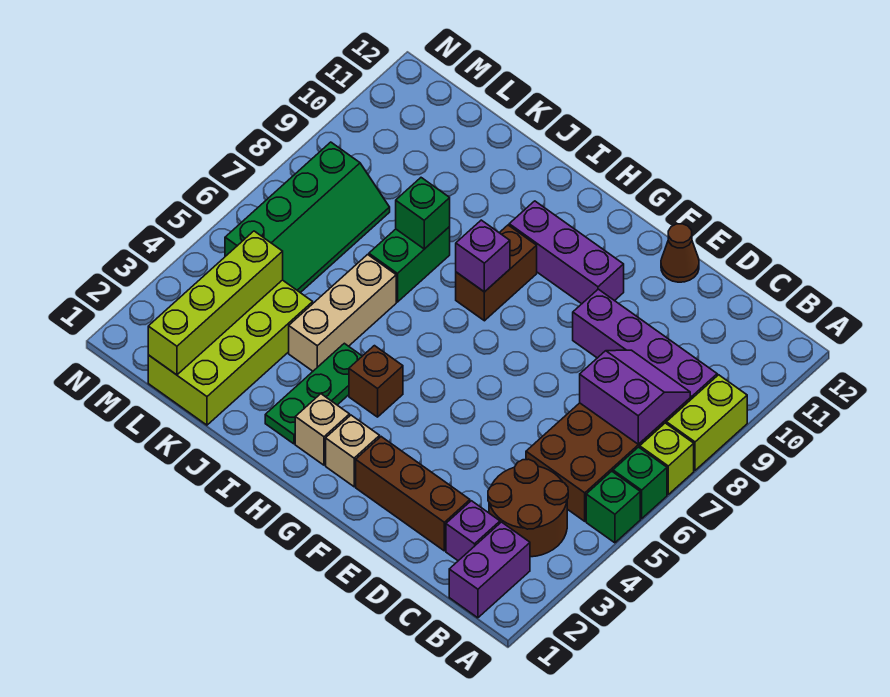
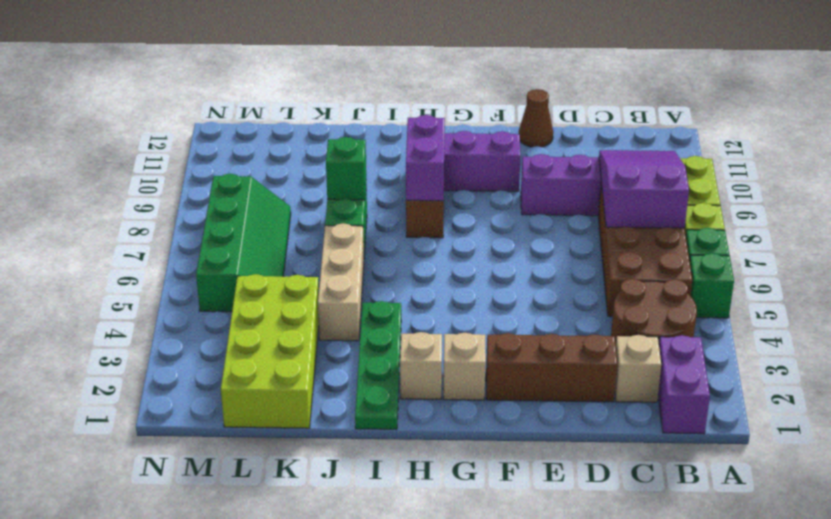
purple slope B7:C8 level 2 top 7 -> purple slope B7:C9 level 2 top 7
purple brick C2 level 1 -> tan brick C2 level 1
brown brick H4 level 1 -> none
purple brick H8 level 2 -> purple brick H8:H9 level 2
green plate I2:I4 level 1 -> green plate I1:I4 level 1
lime brick L1:L4 level 2 -> none

